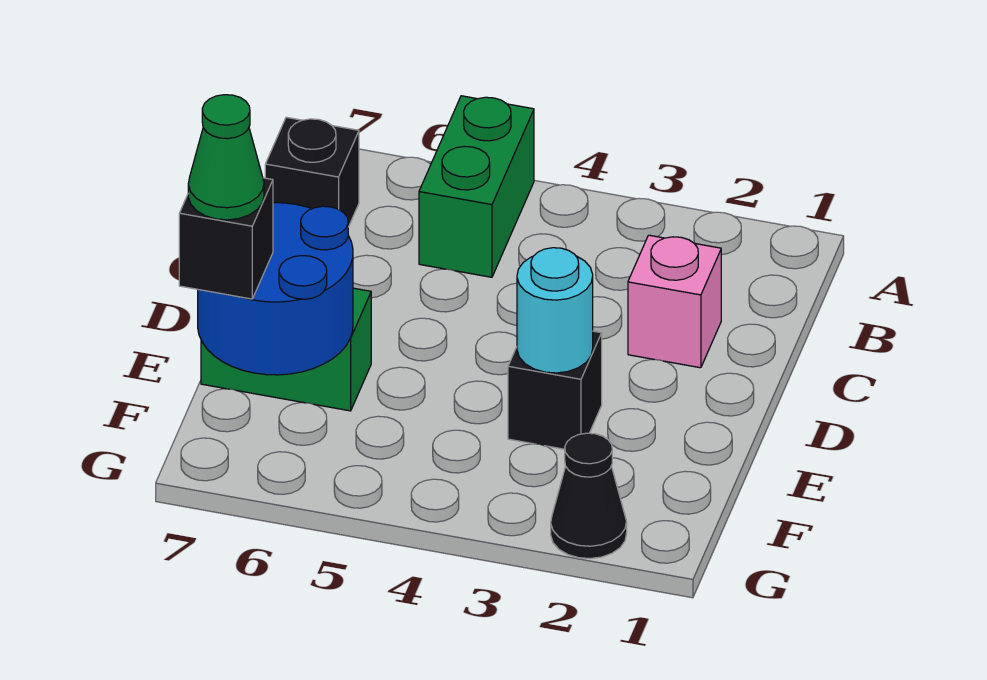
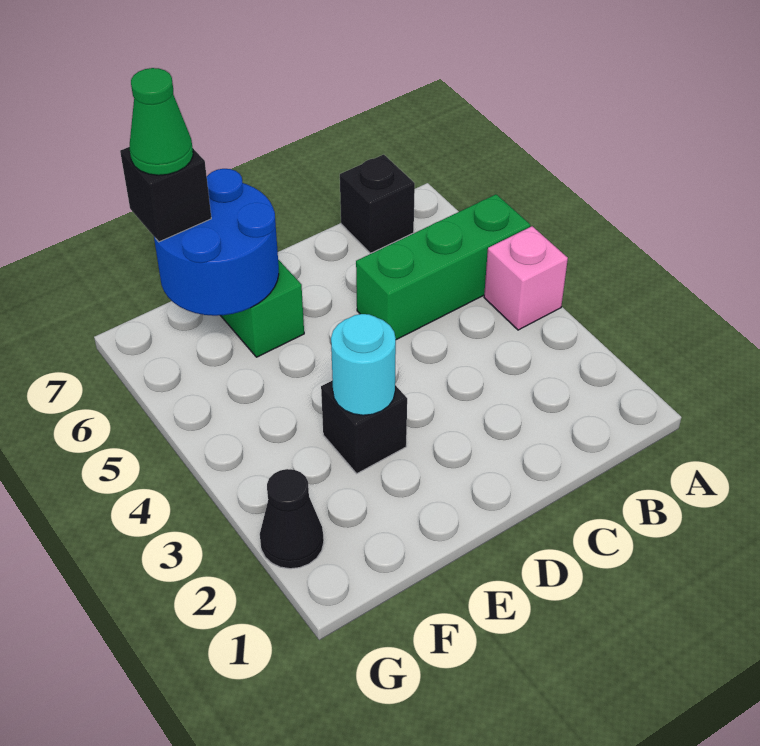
green brick A5:B5 level 1 -> green brick A5:C5 level 1
pink brick C2 level 1 -> pink brick A4 level 1

